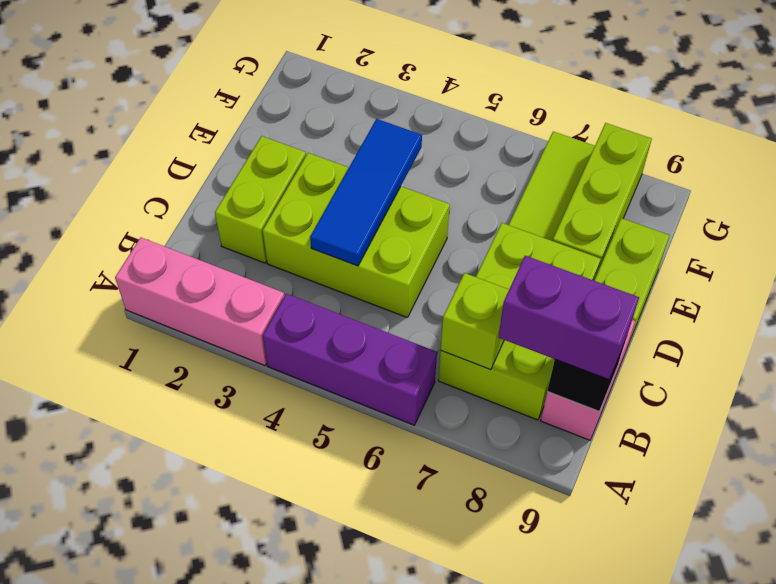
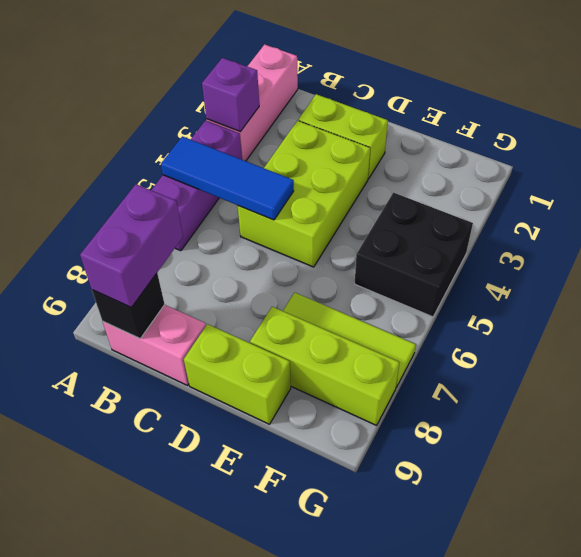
none -> purple brick A3 level 2
lime brick B7:D8 level 1 -> none
lime brick B7 level 2 -> none
blue tile C4:E4 level 2 -> blue tile A5:C5 level 2
none -> black brick F4:G5 level 1

